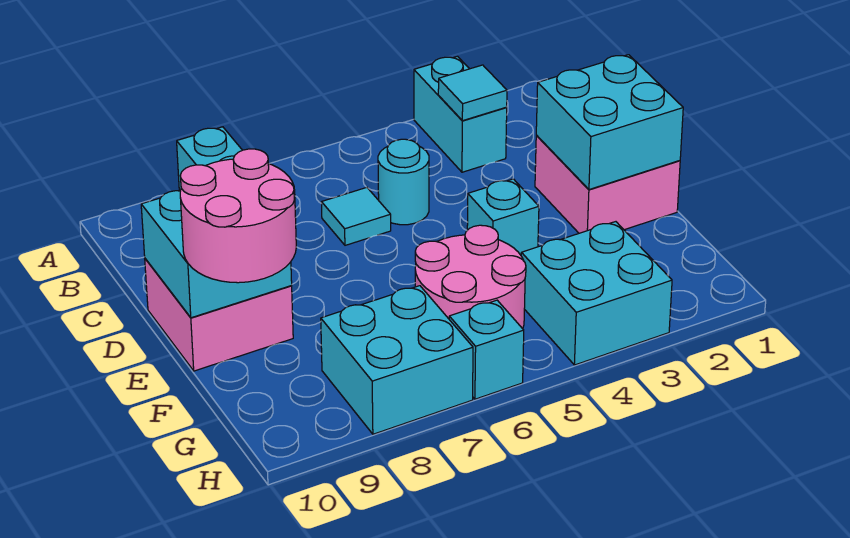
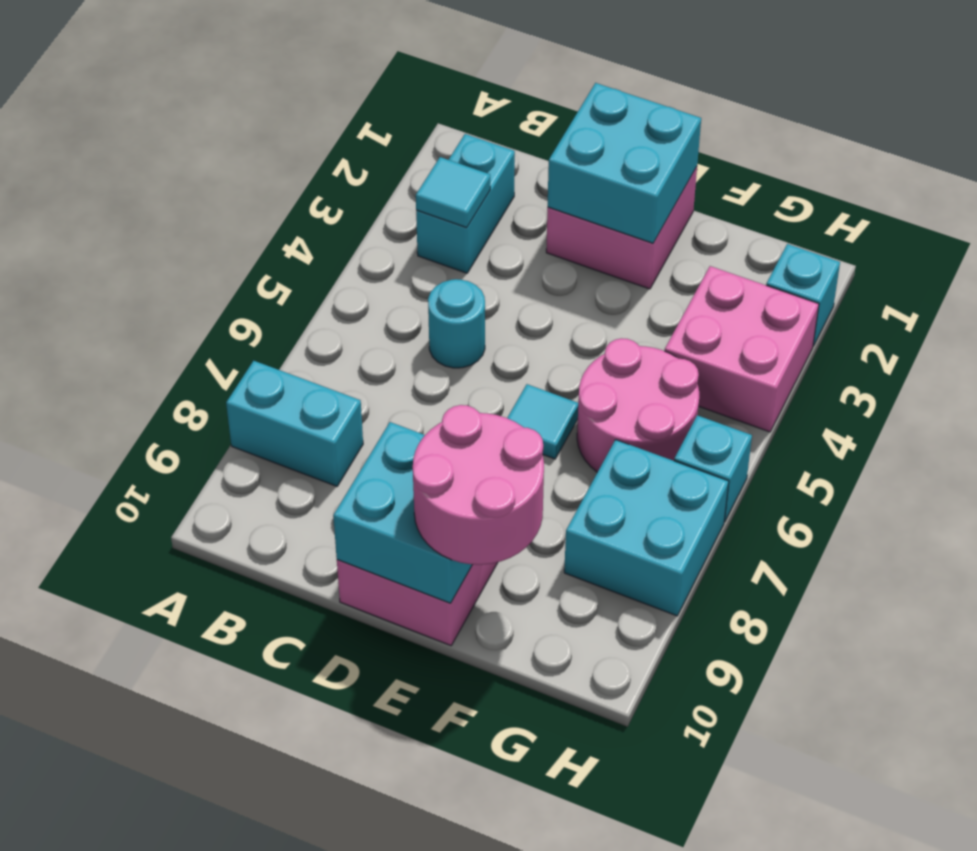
cyan brick A3:B3 level 1 -> cyan brick B2:B3 level 1
cyan tile C6 level 1 -> cyan tile E6 level 1
cyan brick E4 level 1 -> cyan brick H2 level 1
cyan brick G3:H4 level 1 -> pink brick G3:H4 level 1

